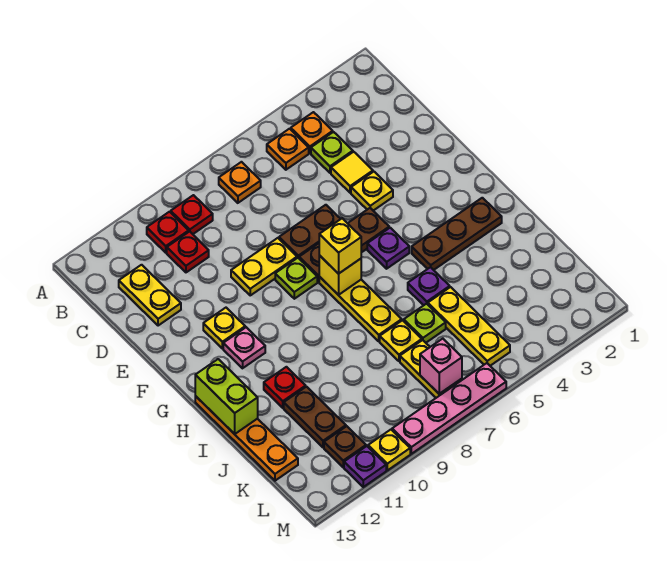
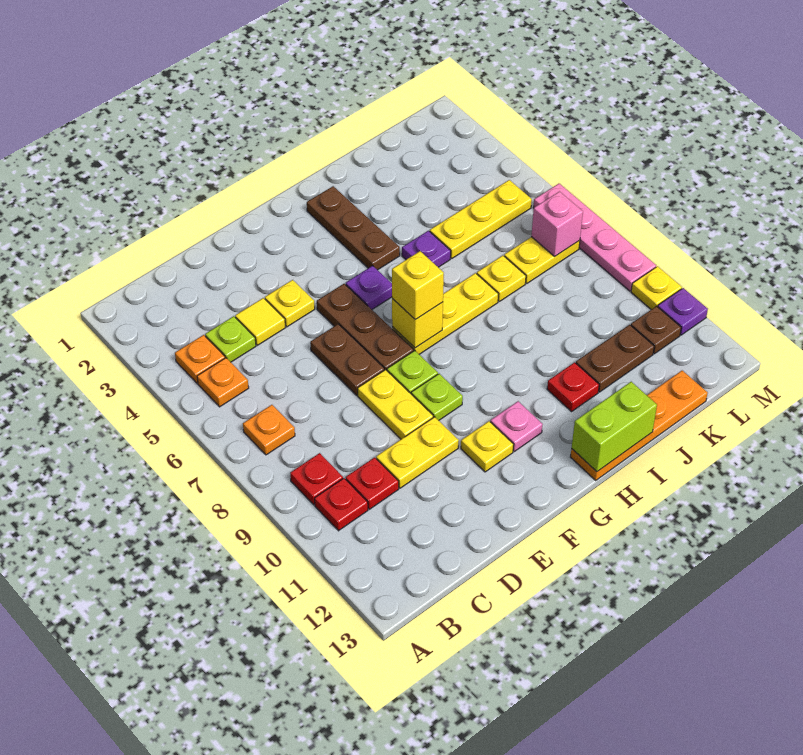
yellow plate C12:D12 level 1 -> yellow plate D10:E10 level 1
lime plate J6 level 1 -> lime plate F9 level 1

